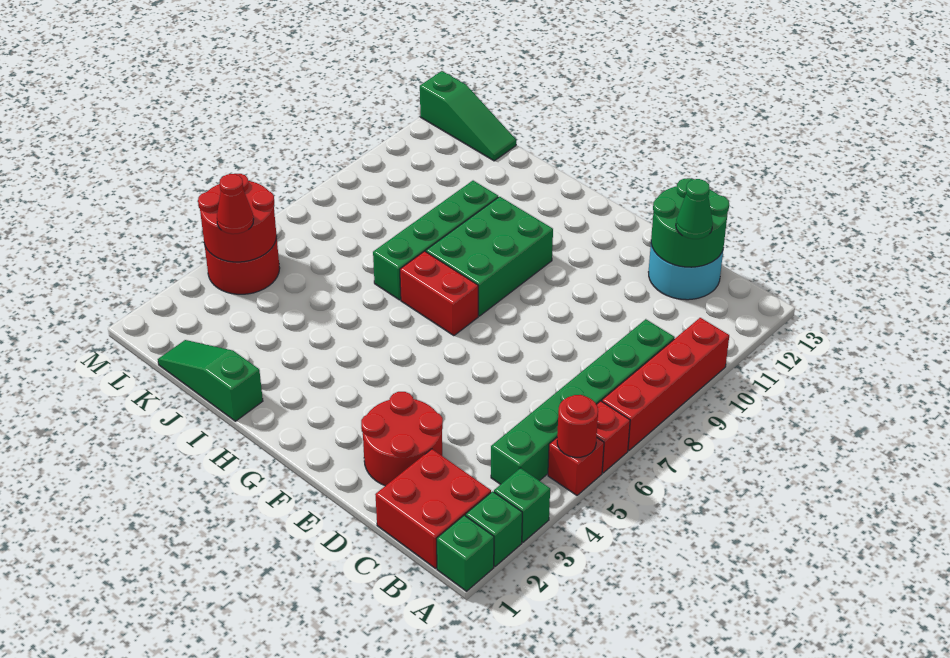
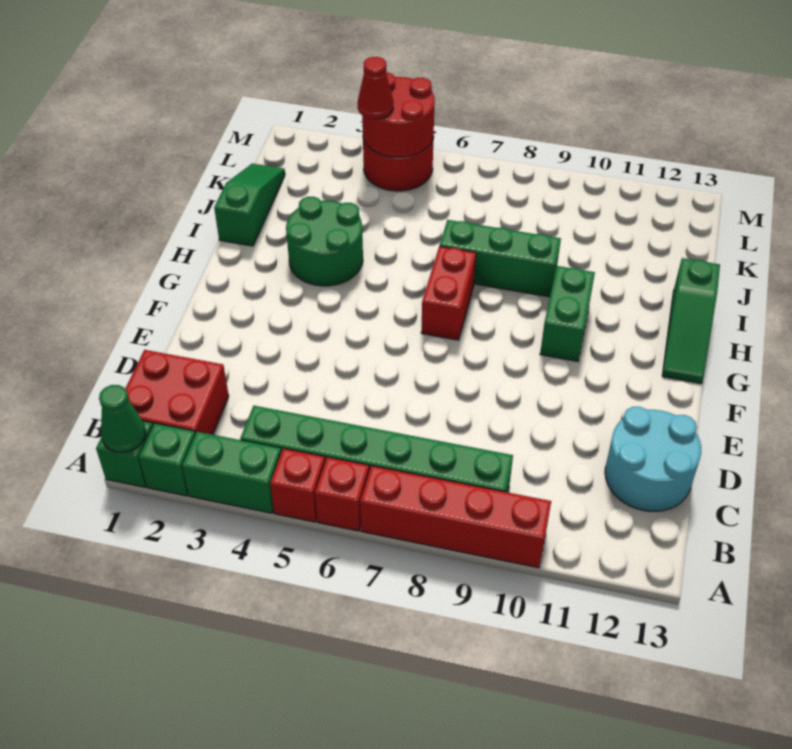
green brick A3 level 1 -> green brick A3:A4 level 1
red round brick A5 level 2 -> none
green round brick C12:D13 level 2 -> green round brick H3:I4 level 1
green cone C12 level 3 -> green cone A1 level 2
red round brick D2:E3 level 1 -> none
green brick G8:H10 level 1 -> green brick G10:H10 level 1
green brick I7:I10 level 1 -> green brick I7:I9 level 1
green slope K13:M13 level 1 top M -> green slope G13:I13 level 1 top I

